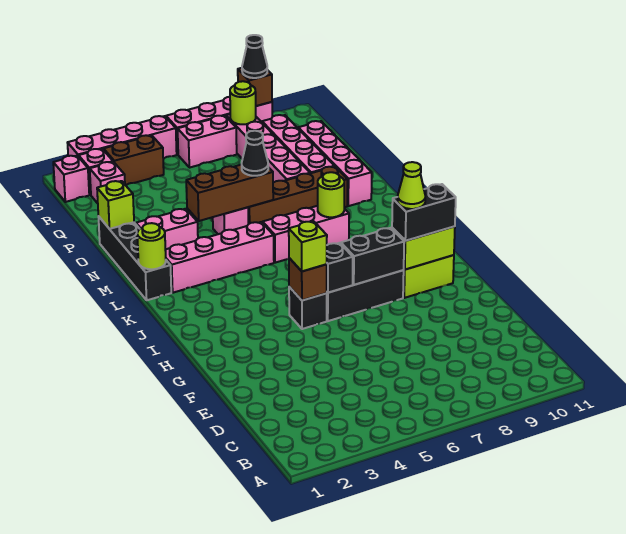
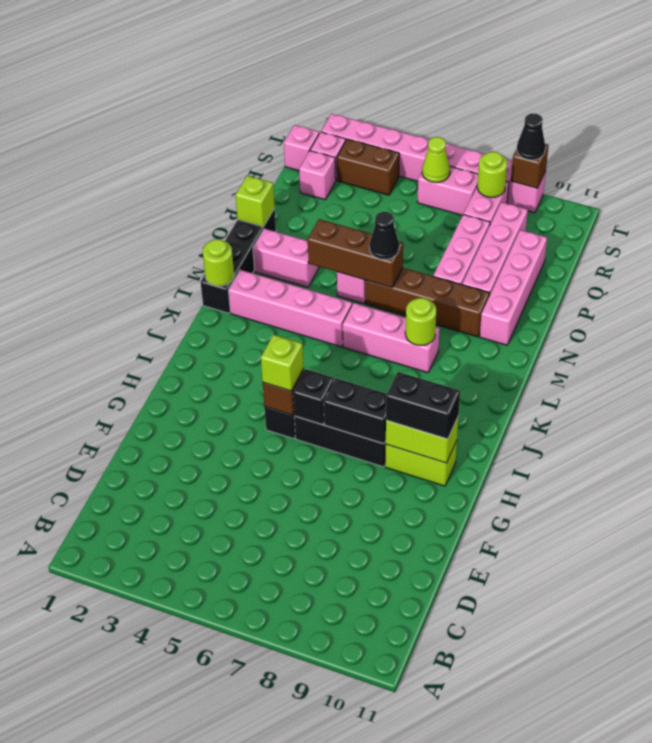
lime cone H9 level 4 -> lime cone S6 level 2

